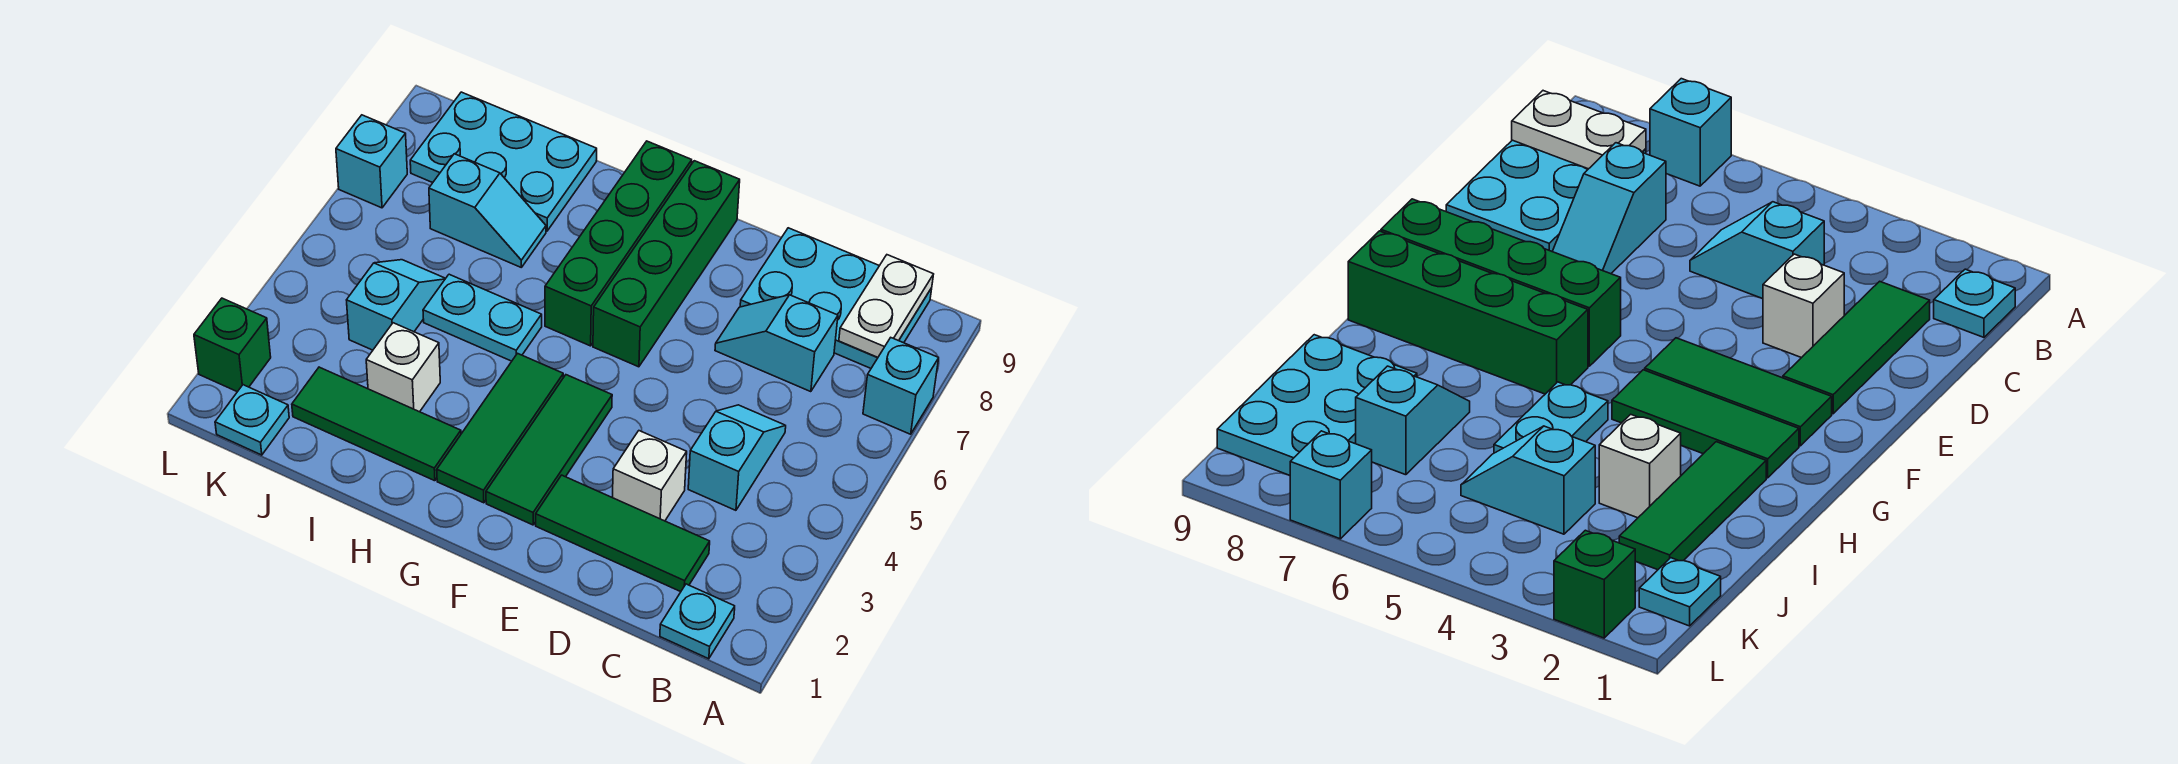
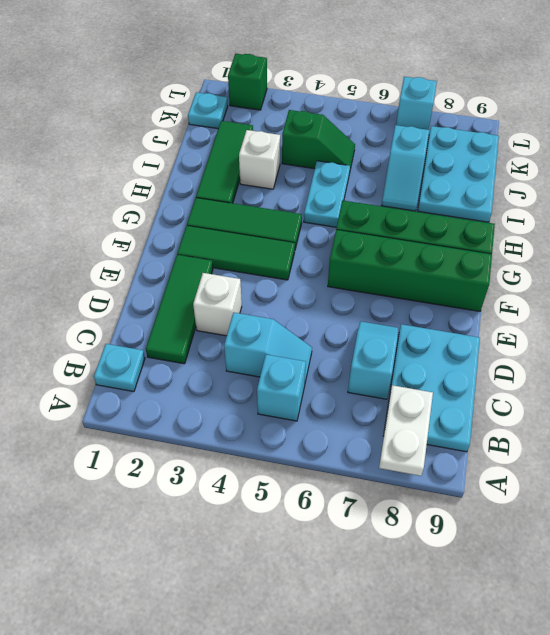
cyan brick A7 level 1 -> cyan brick B5 level 1
white plate B8:B9 level 2 -> white plate A8:B8 level 2
cyan slope J4:J5 level 1 top 4 -> green slope J4:J5 level 1 top 4

